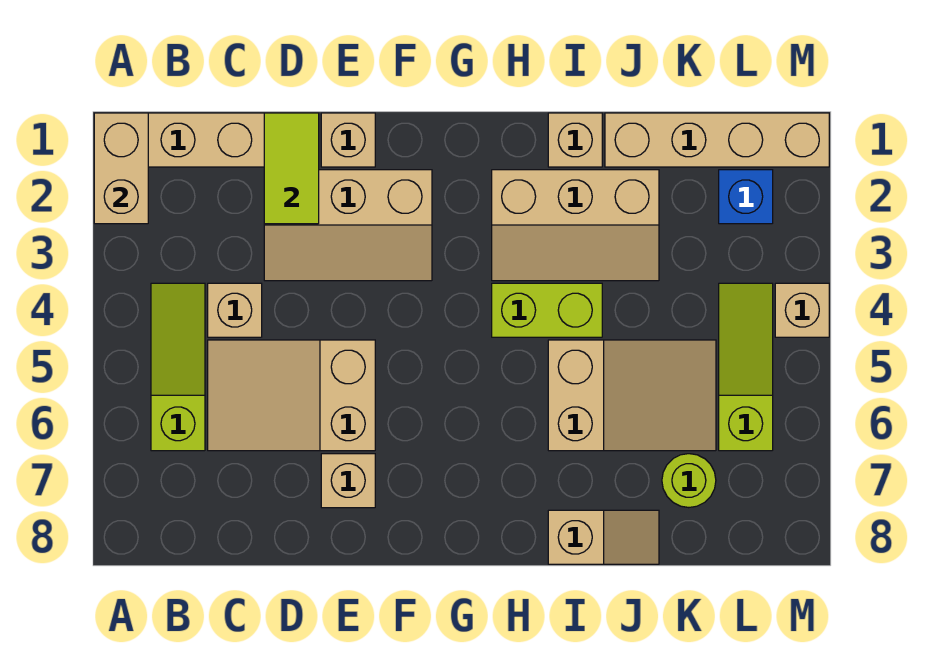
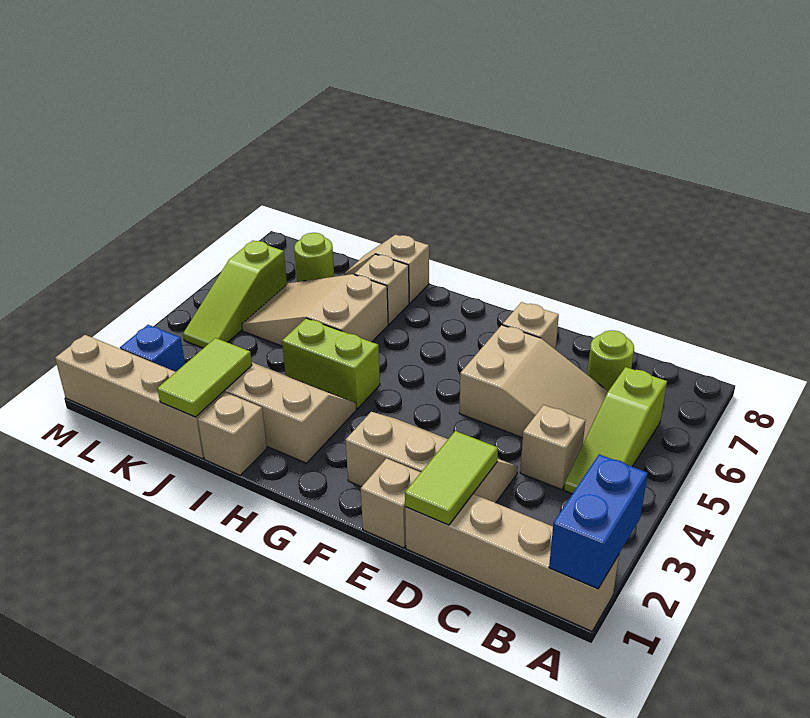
tan brick A1:A2 level 2 -> blue brick A1:A2 level 2
none -> lime round brick C7 level 1
none -> lime tile J1:J2 level 2
tan brick M4 level 1 -> tan brick I7 level 1

